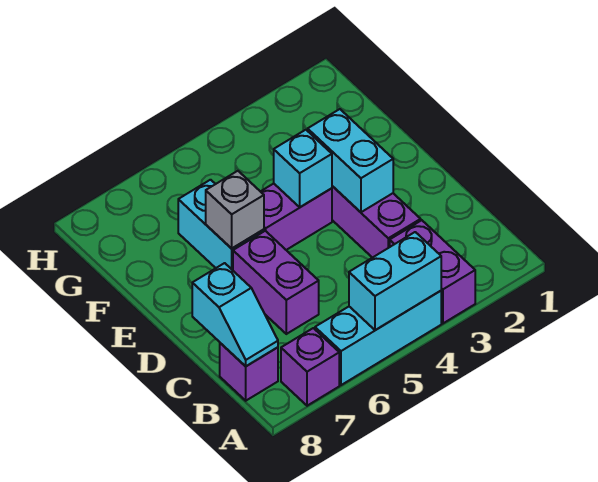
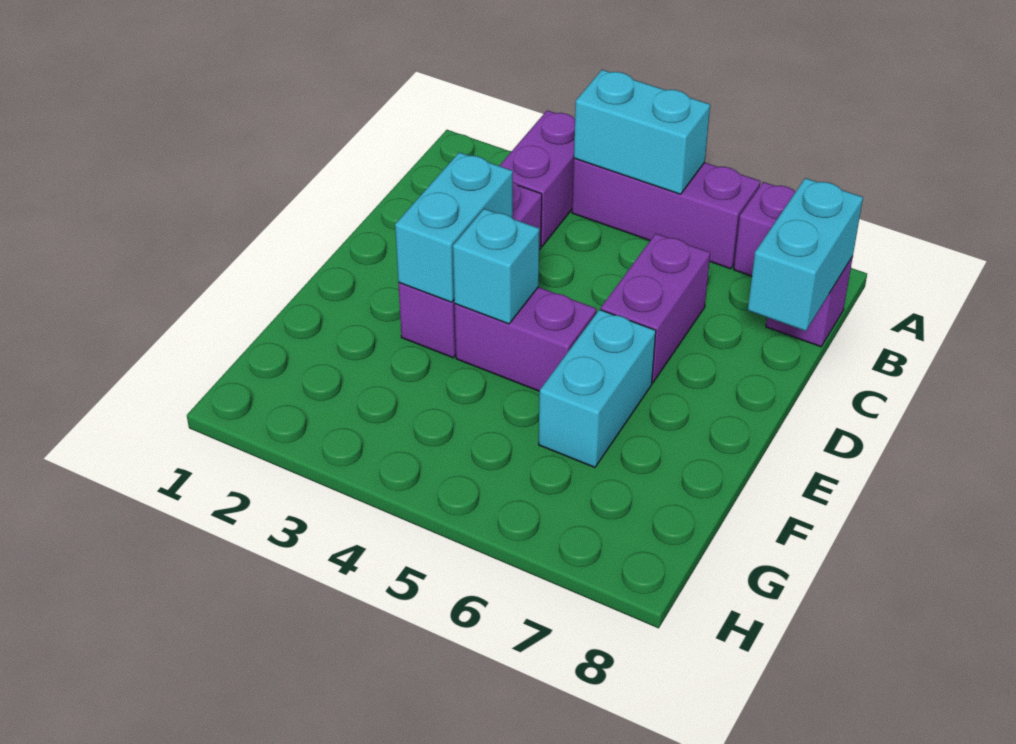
cyan brick A4:A6 level 1 -> purple brick A4:A6 level 1
cyan slope B8:C8 level 2 top C -> cyan brick B8:C8 level 2
grey brick E6 level 2 -> none

